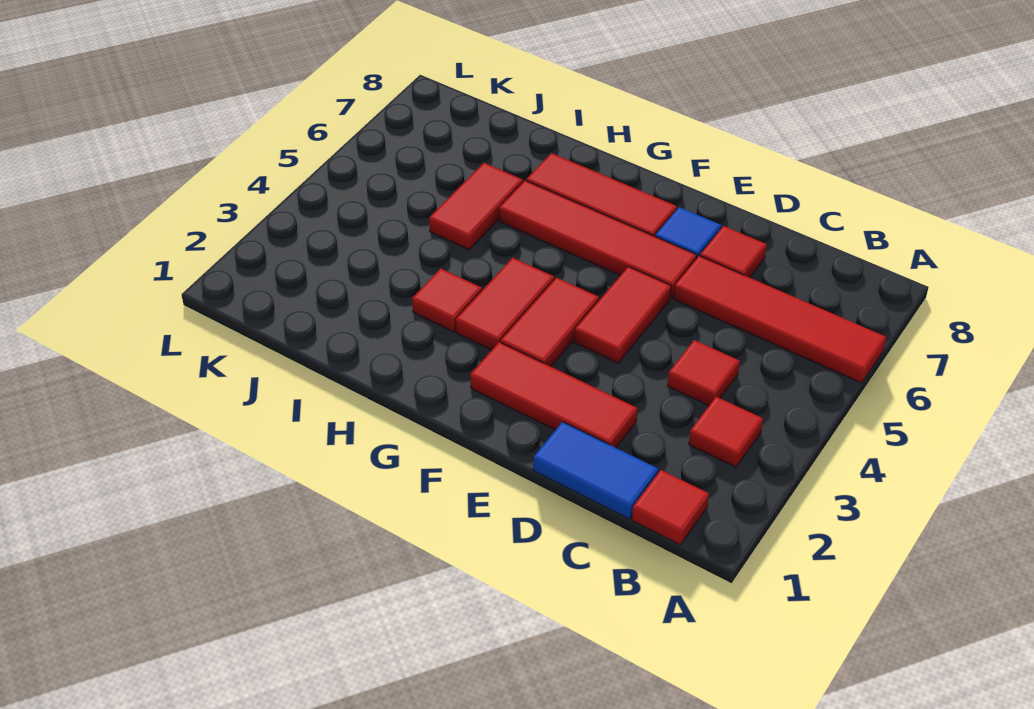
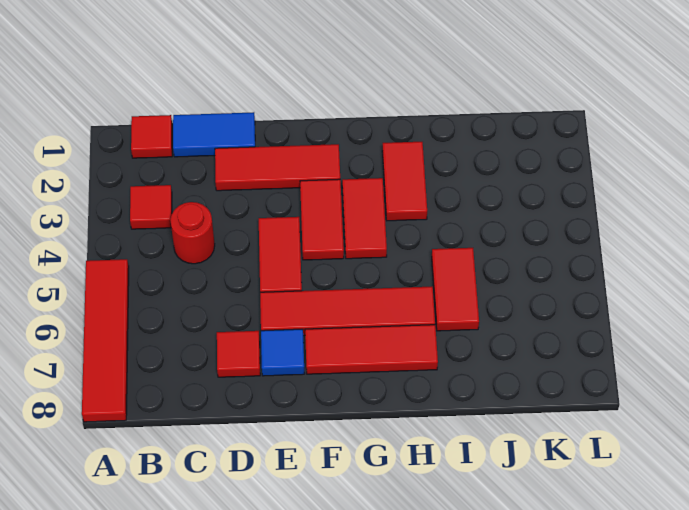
red tile A6:D6 level 1 -> red tile A5:A8 level 1
red tile C4 level 1 -> red round brick C4 level 1
red tile H3 level 1 -> red tile H2:H3 level 1

